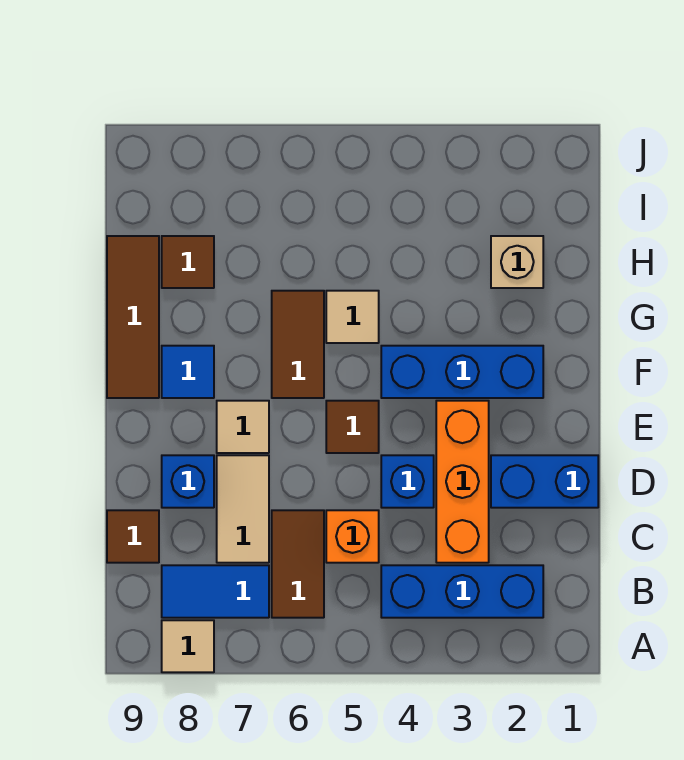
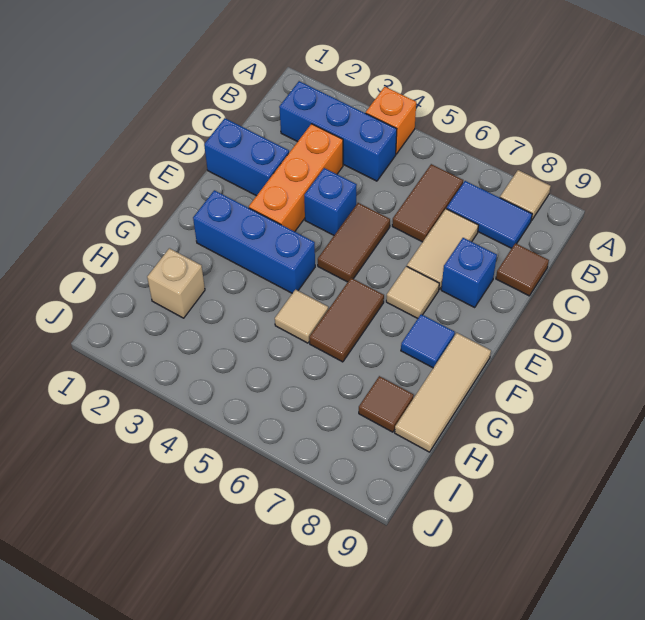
orange brick C5 level 1 -> orange brick A4 level 1
brown tile E5 level 1 -> brown tile D5:E5 level 1
brown tile F9:H9 level 1 -> tan tile F9:H9 level 1

